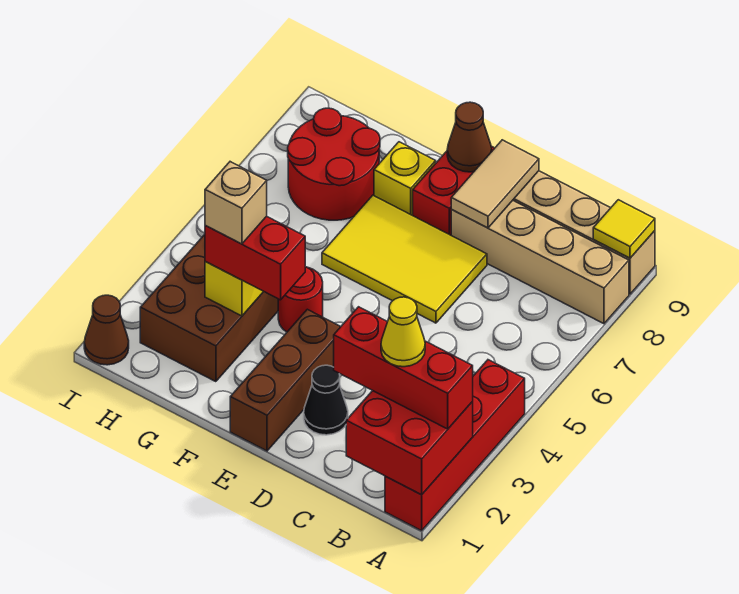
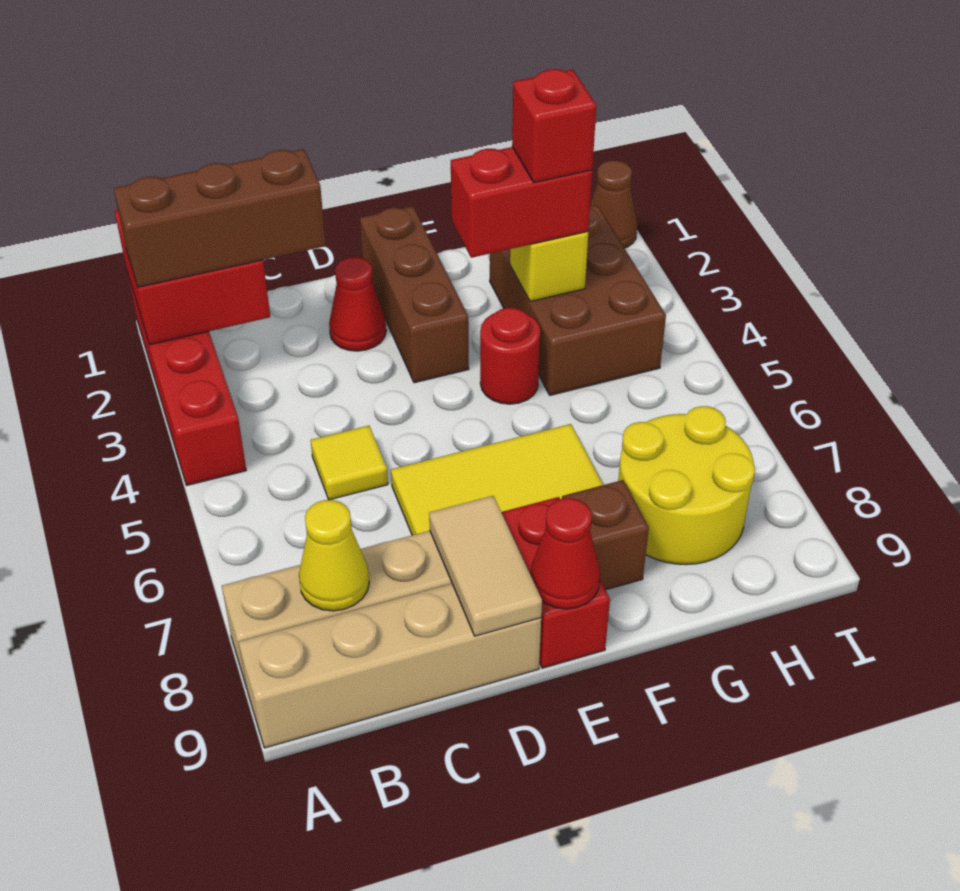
red brick A2:C2 level 3 -> brown brick A2:C2 level 3
yellow tile A9 level 2 -> yellow tile C5 level 1
yellow cone B2 level 4 -> yellow cone B8 level 2
black cone D2 level 1 -> red cone D2 level 1
brown cone E9 level 2 -> red cone E9 level 2
yellow brick F8 level 1 -> brown brick F8 level 1
tan brick G3 level 4 -> red brick G3 level 4
red round brick G7:H8 level 1 -> yellow round brick G7:H8 level 1

